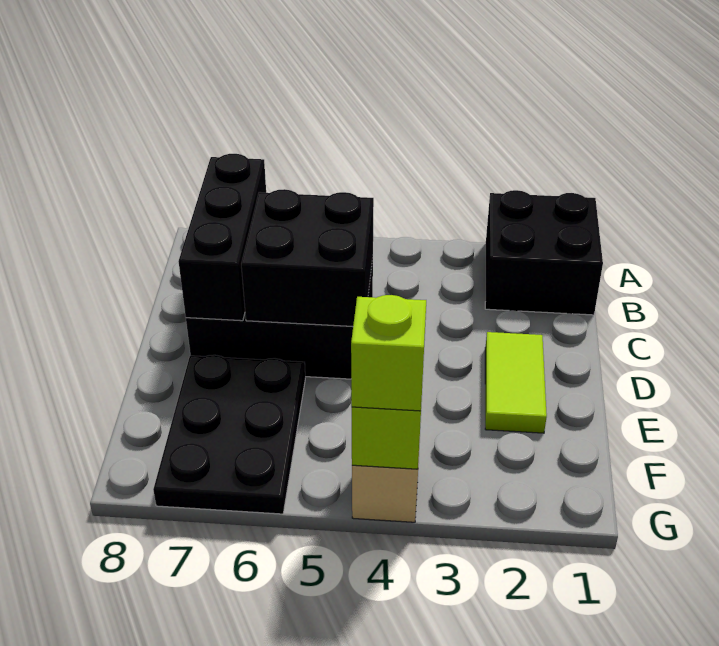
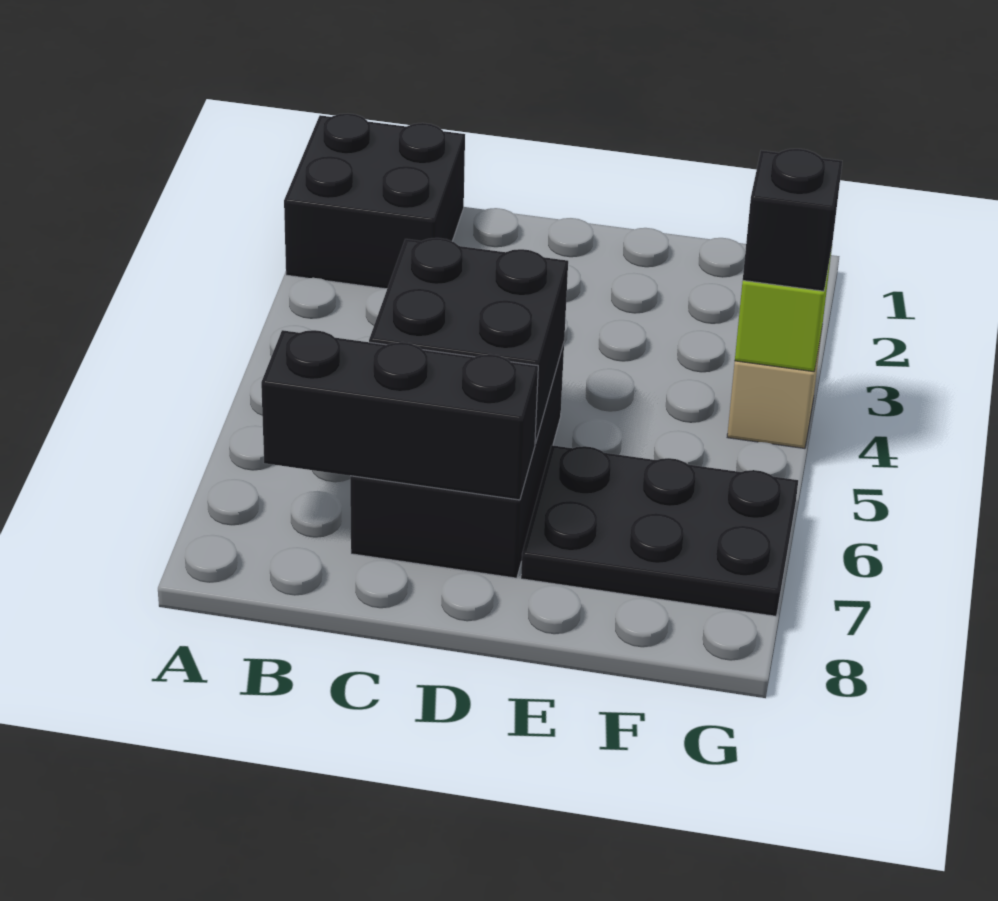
lime tile D2:E2 level 1 -> none
lime brick G4 level 3 -> black brick G4 level 3

